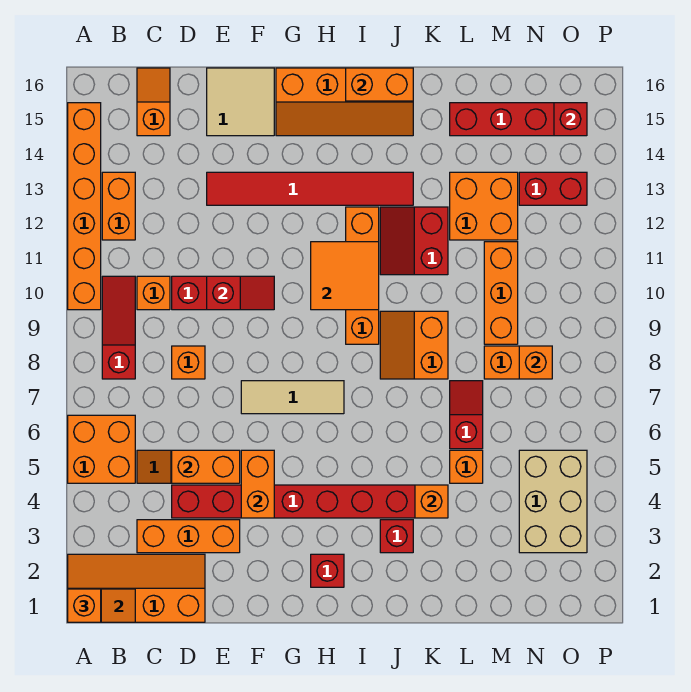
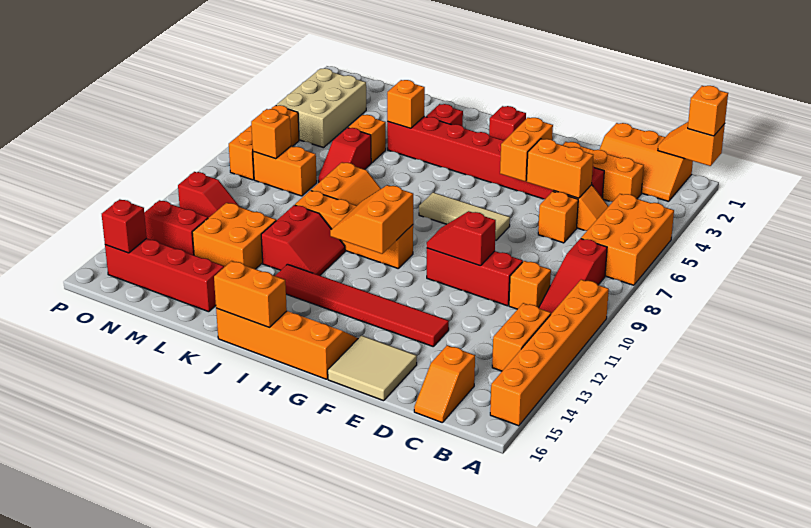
orange slope A1:D2 level 1 top 1 -> orange slope B1:D2 level 1 top 1
orange brick A5:B6 level 1 -> orange brick A5:B7 level 1
orange brick D8 level 1 -> orange brick D6 level 1
orange tile H10:I11 level 2 -> orange slope H10:I11 level 2 top H
orange brick I9:I12 level 1 -> orange brick H10:K10 level 1
orange brick M9:M11 level 1 -> orange brick O6:O8 level 1
none -> red slope N11:O11 level 1 top O

